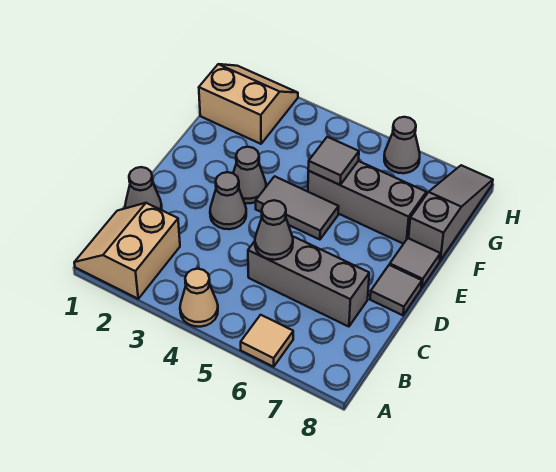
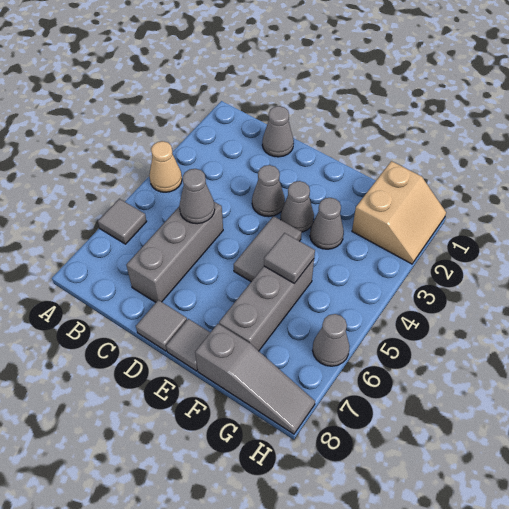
tan slope A1:B2 level 1 top 2 -> none
tan tile A6 level 1 -> grey tile A6 level 1
none -> grey cone F3 level 1

